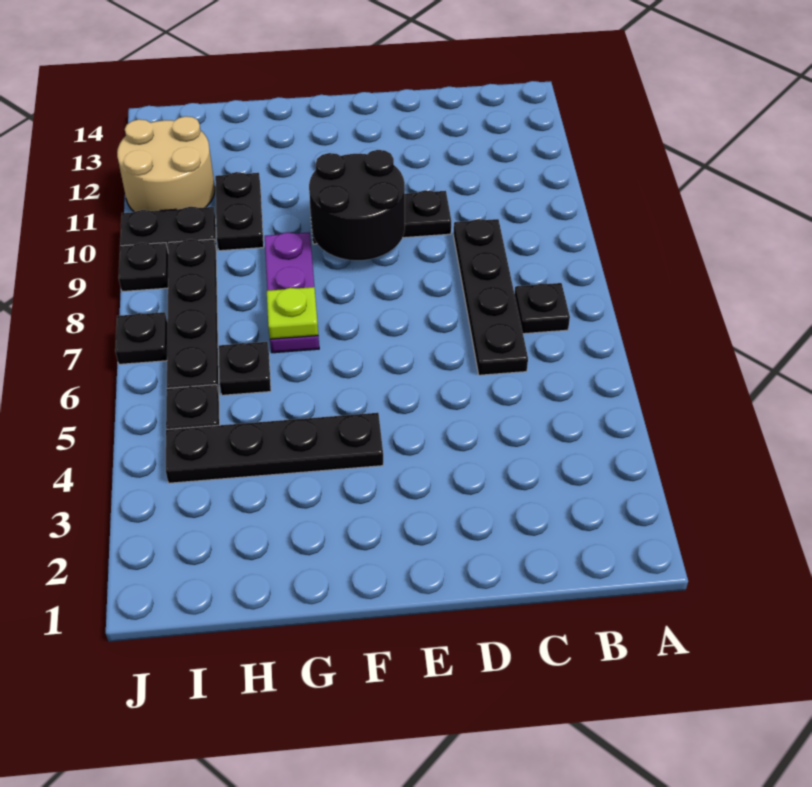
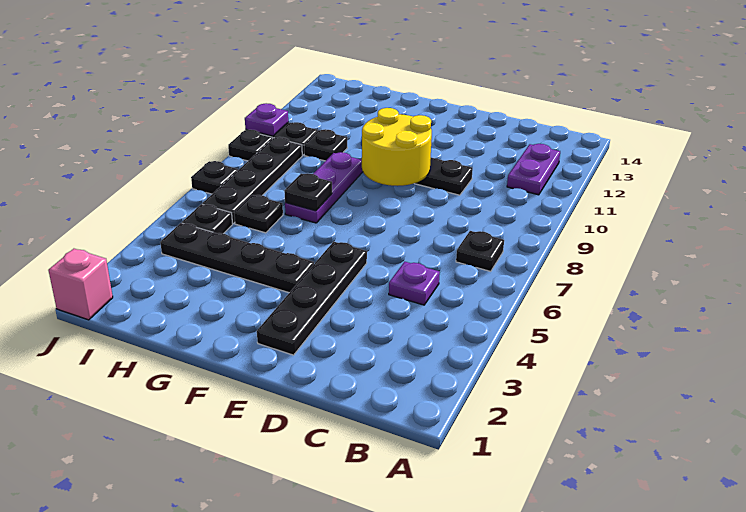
none -> purple plate B11:B12 level 1
none -> purple plate C5 level 1
black plate C6:C9 level 1 -> black plate E2:E5 level 1
black round brick E9:F10 level 2 -> yellow round brick E9:F10 level 2
lime plate G7 level 2 -> black plate G7 level 2
black plate H10:H11 level 1 -> black plate H10 level 1
tan round brick I11:J12 level 1 -> none
none -> pink brick J1 level 1
none -> purple plate J10 level 2

